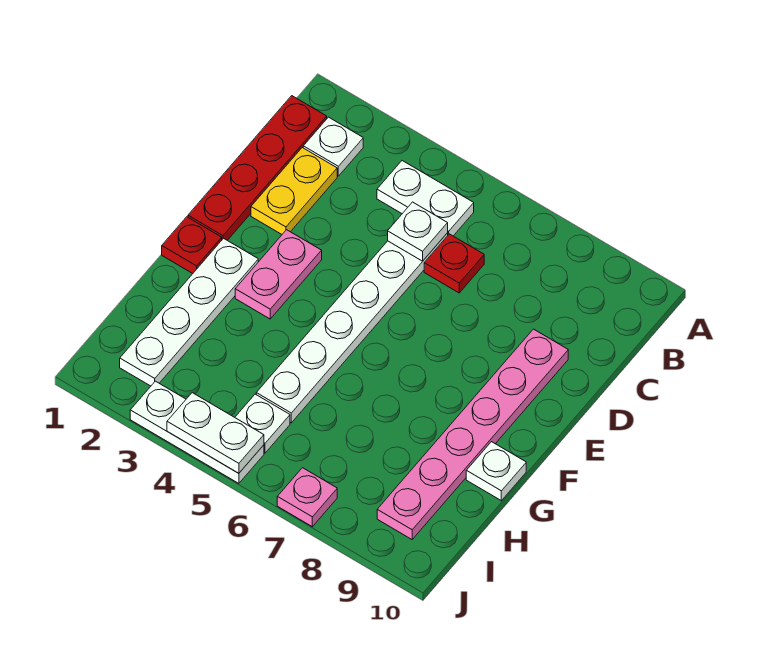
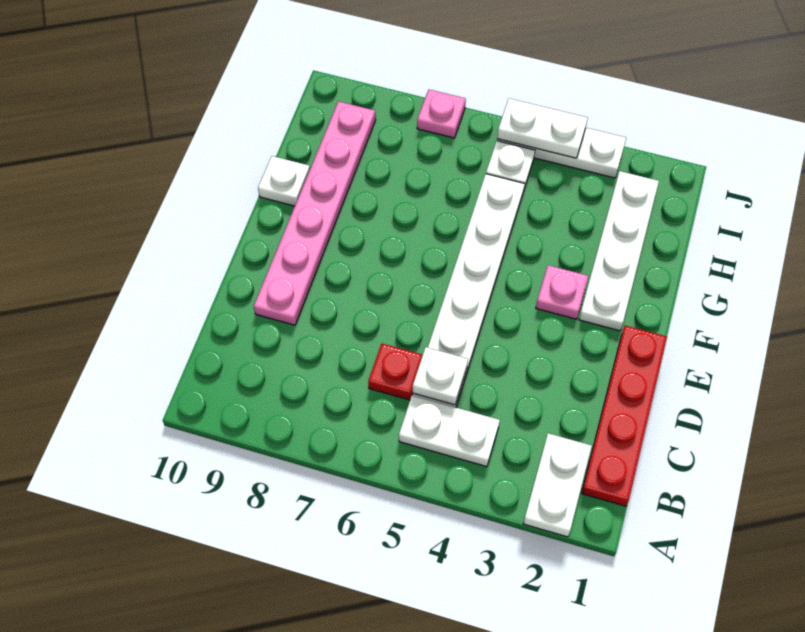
white plate B2 level 1 -> white plate A2:B2 level 1
yellow plate C2:D2 level 1 -> none
pink plate E3:F3 level 1 -> pink plate F3 level 1
red plate F1 level 1 -> none

